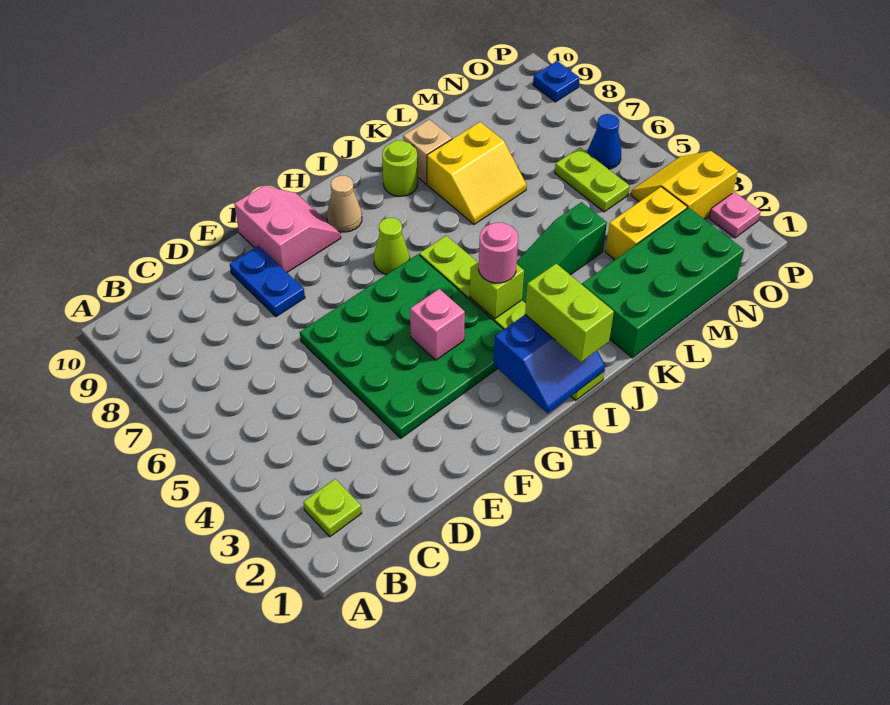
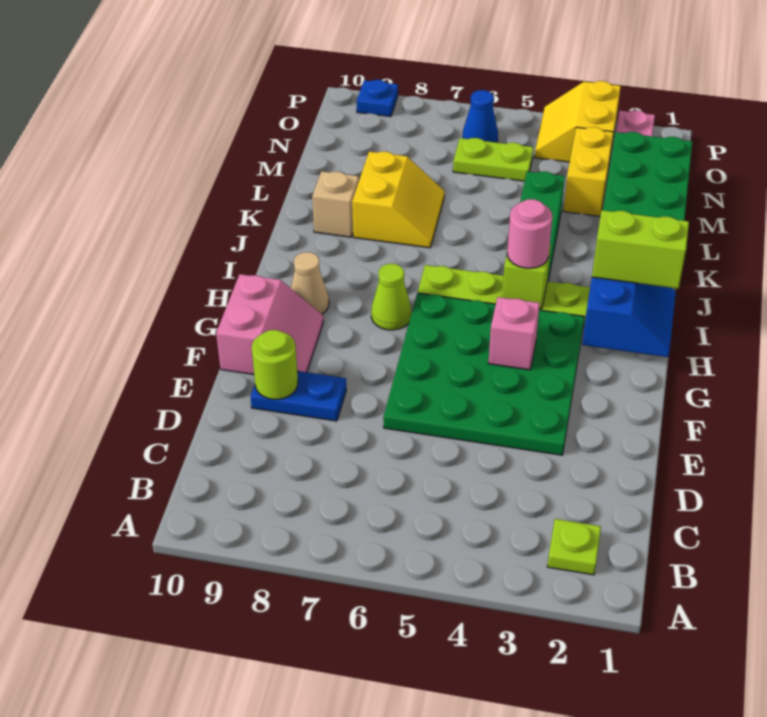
pink slope F9:G10 level 1 top F -> pink slope F9:G10 level 1 top 10
lime round brick J9 level 1 -> lime round brick E9 level 2

